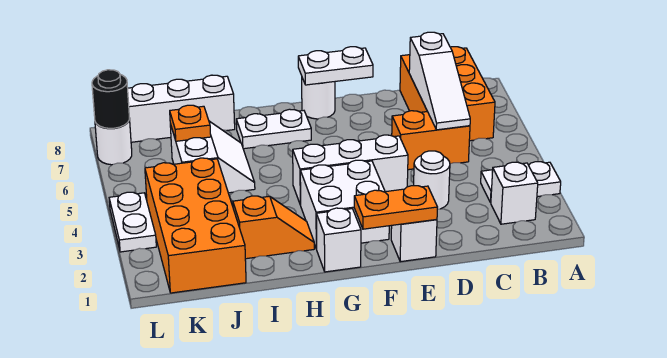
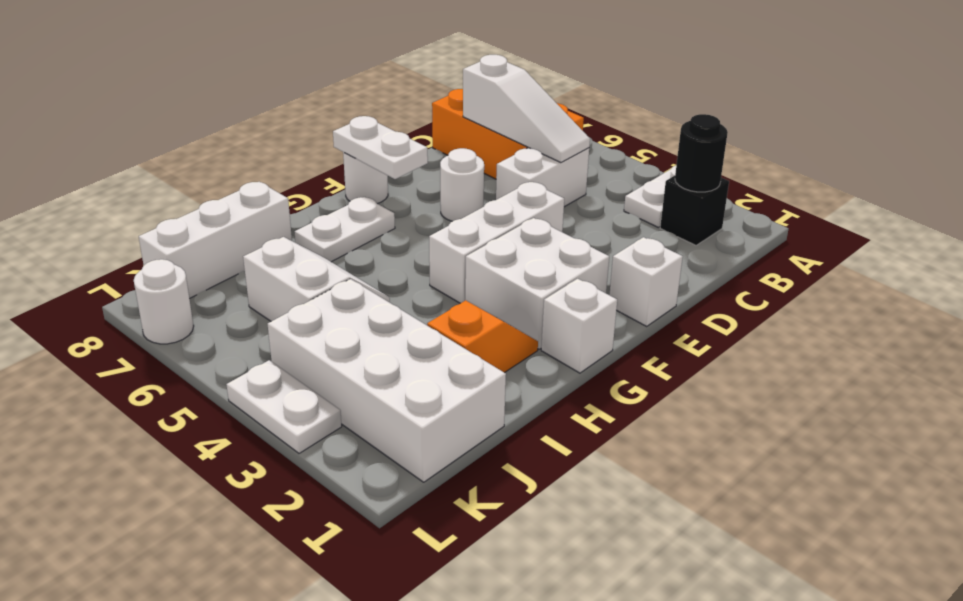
white brick B2 level 1 -> black brick B2 level 1
orange brick C5:D5 level 1 -> white brick C5:D5 level 1
white round brick D3 level 1 -> white round brick E6 level 1
orange plate E1:F1 level 2 -> none
white plate E8:F8 level 2 -> white plate F7:F8 level 2
orange brick J1:K4 level 1 -> white brick J1:K4 level 1
orange plate J6 level 2 -> none
black round brick L7 level 2 -> black round brick B2 level 2

